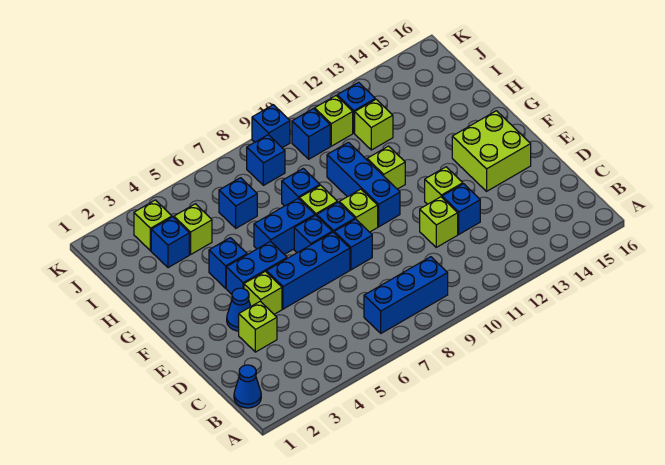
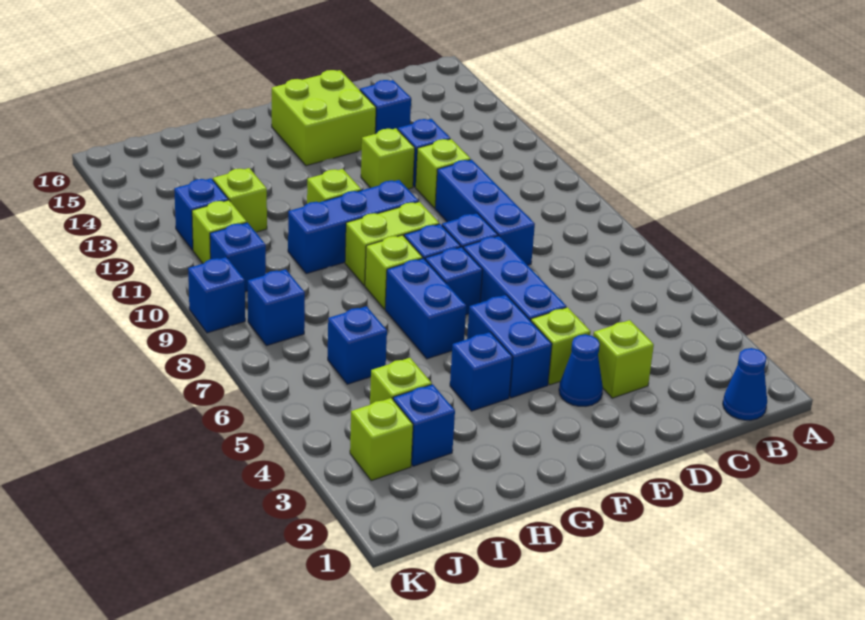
blue brick B7:B9 level 1 -> blue brick D8:D10 level 1
lime brick F9 level 1 -> lime brick F9:G9 level 1
blue brick H8 level 1 -> blue brick D14 level 1

